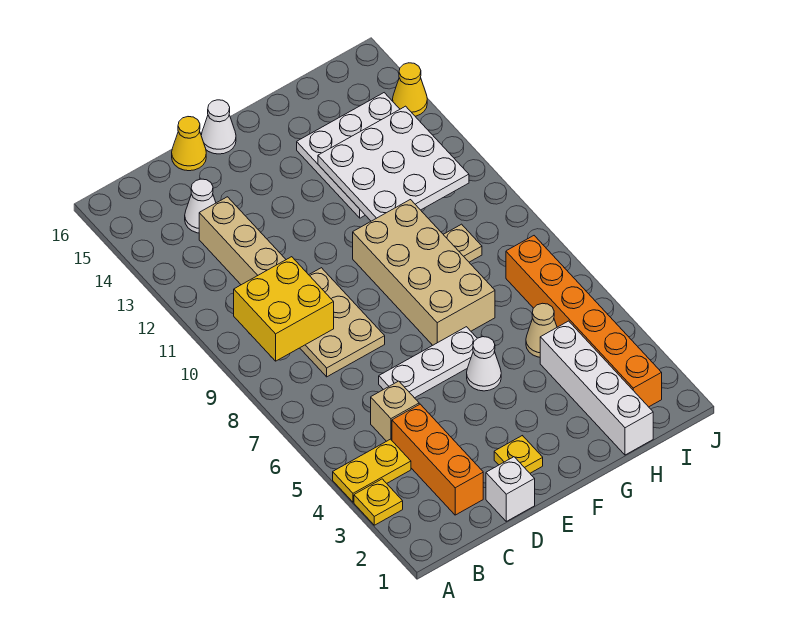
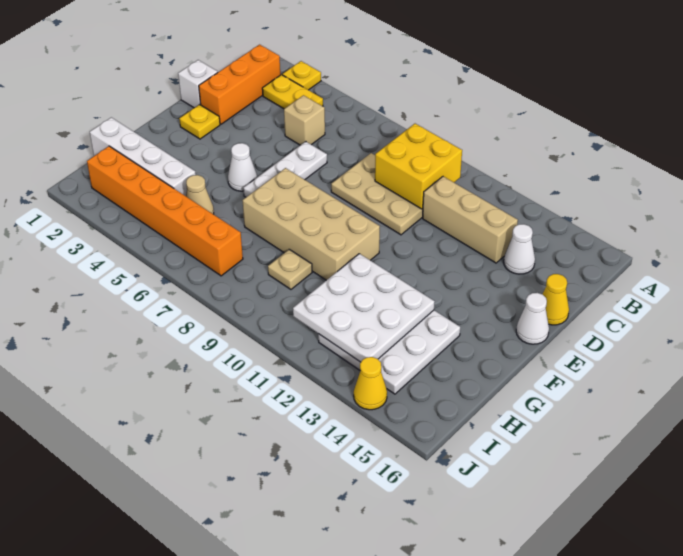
yellow plate A4:B4 level 1 -> yellow plate B3:B4 level 1
orange brick C2:C4 level 1 -> orange brick B2:D2 level 1

